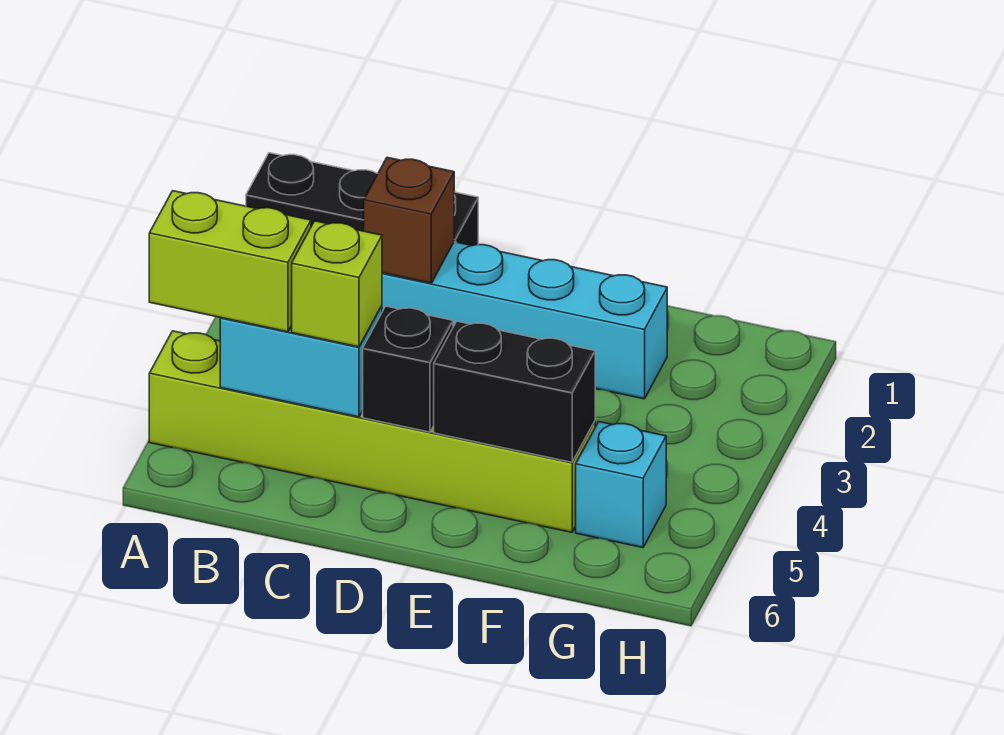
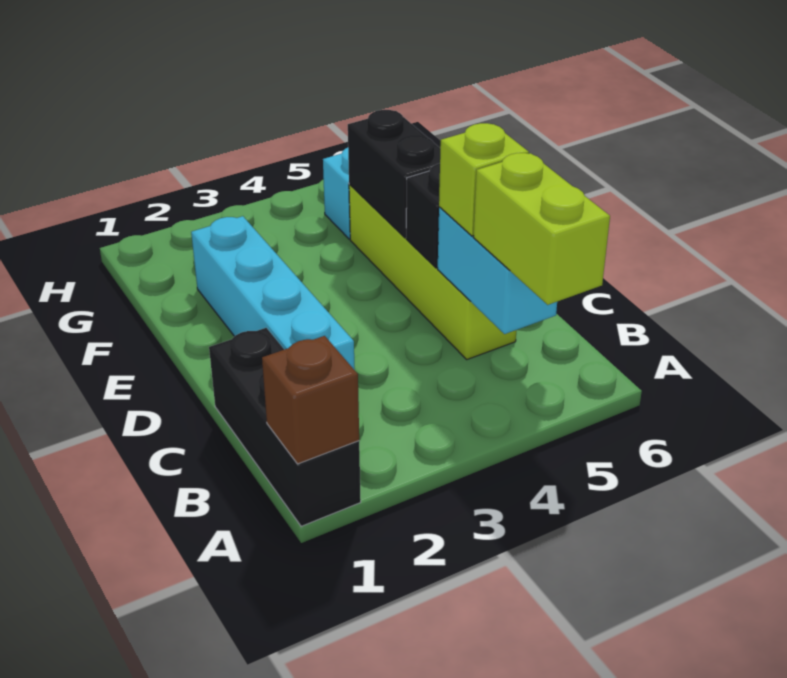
lime brick A5:F5 level 1 -> lime brick C5:F5 level 1
brown brick C2 level 2 -> brown brick A1 level 2

